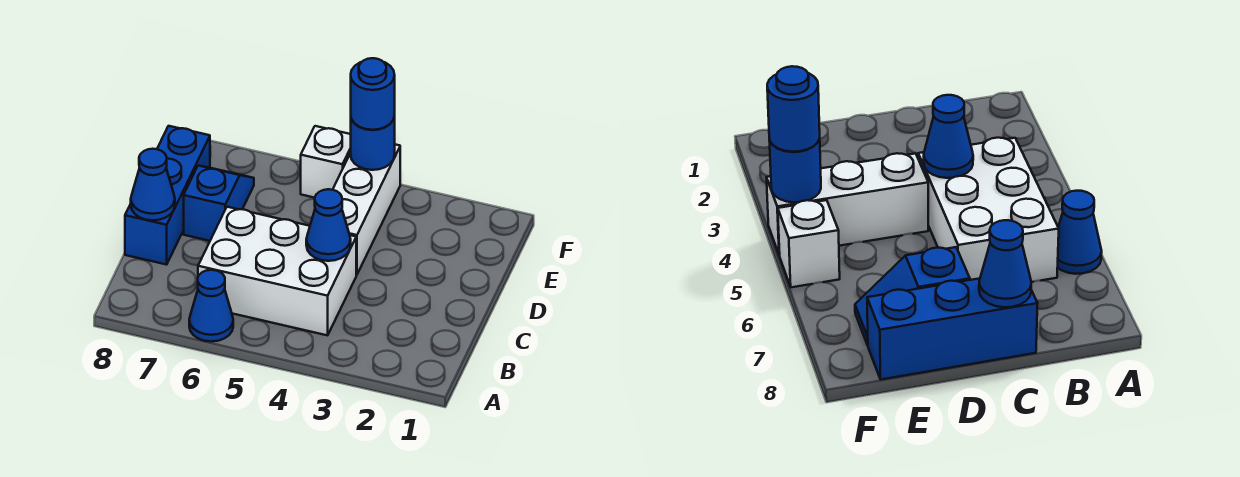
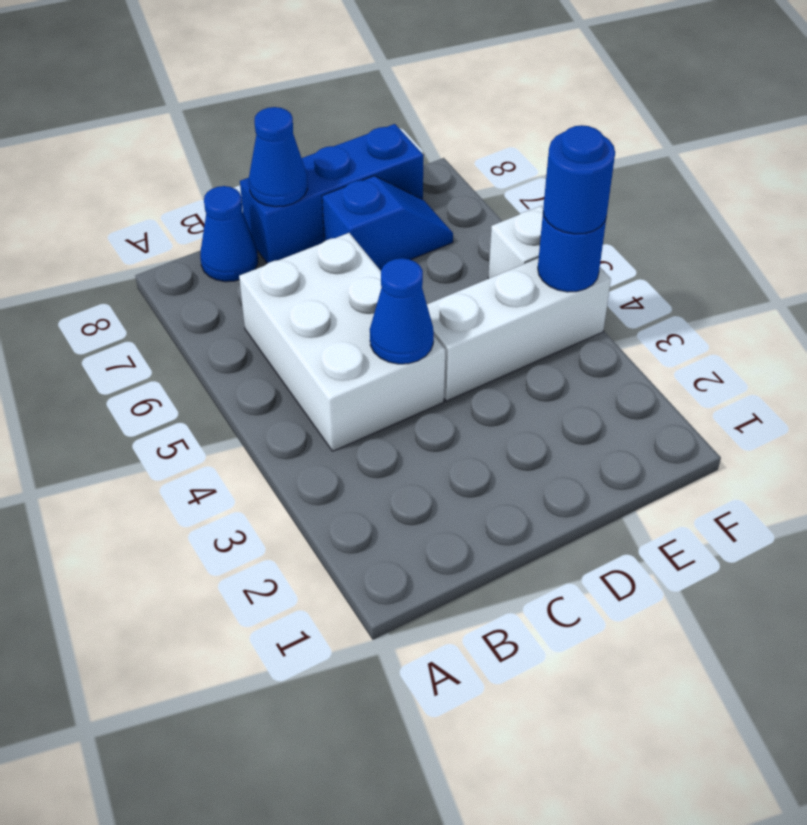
blue cone A6 level 1 -> blue cone B8 level 1

